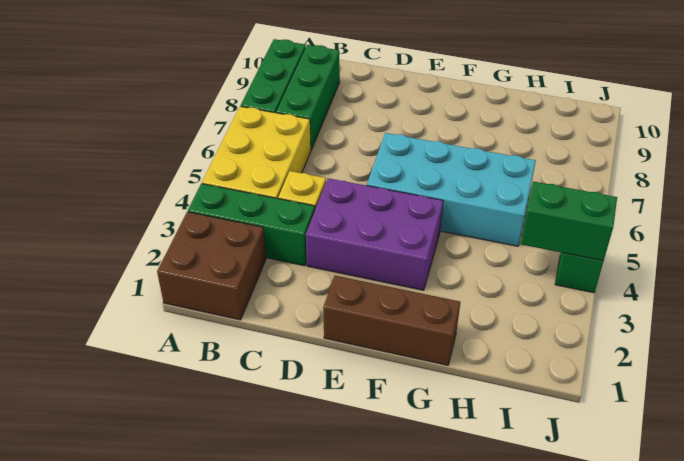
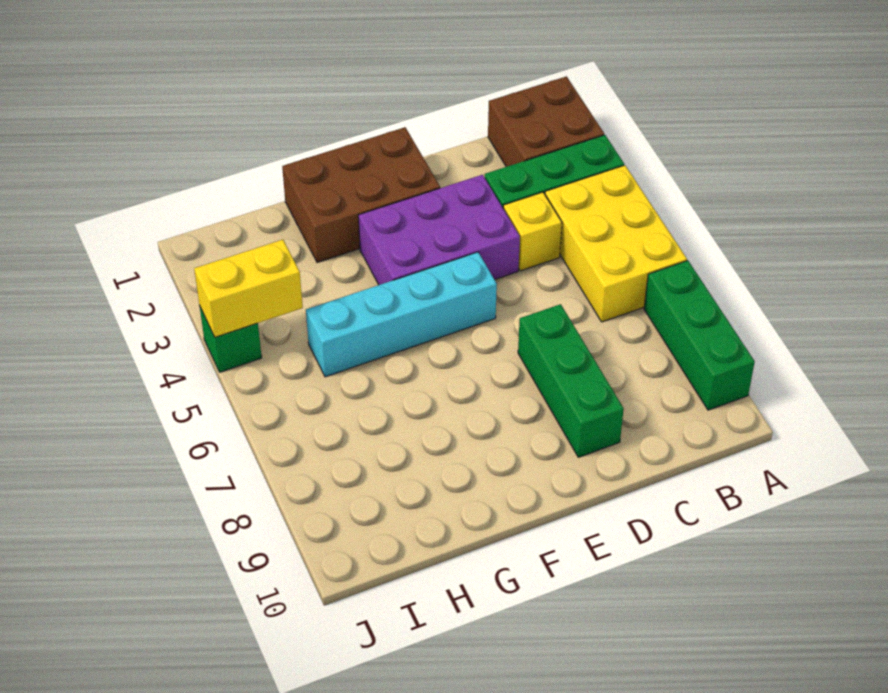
green brick B7:B9 level 1 -> green brick D7:D9 level 1
brown brick E1:G1 level 1 -> brown brick E1:G2 level 1
cyan brick E5:H6 level 1 -> cyan brick E5:H5 level 1
green brick I4:J4 level 2 -> yellow brick I4:J4 level 2

